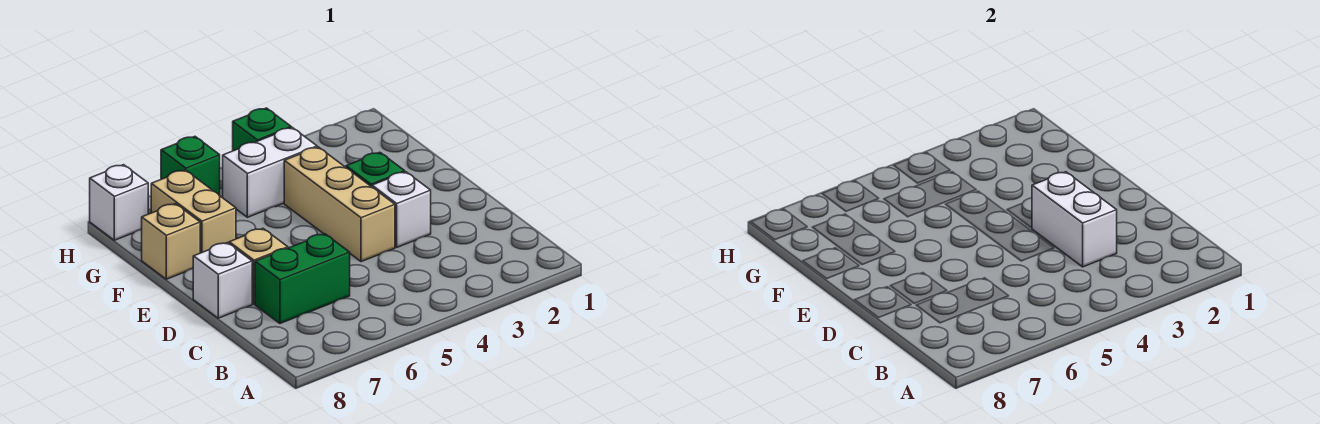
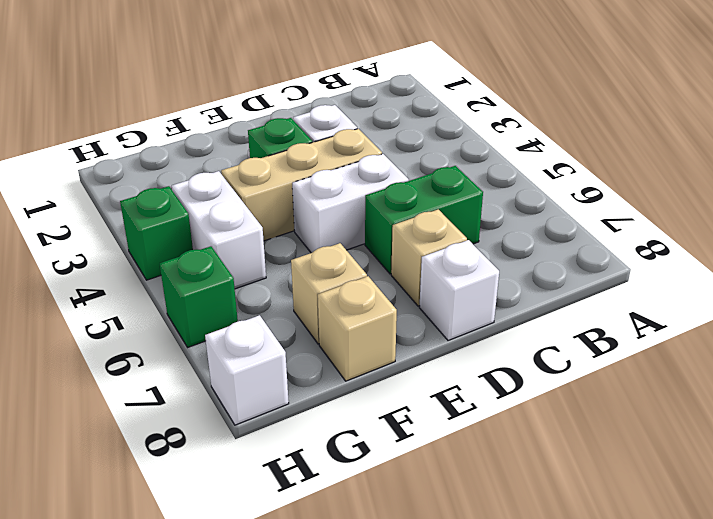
white brick C3:D3 level 2 -> white brick D5:E5 level 1
green brick C6:C7 level 1 -> green brick C6:D6 level 1
tan brick F7:G7 level 1 -> tan brick F7 level 1

